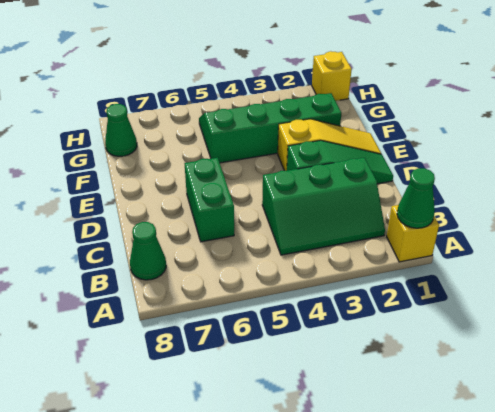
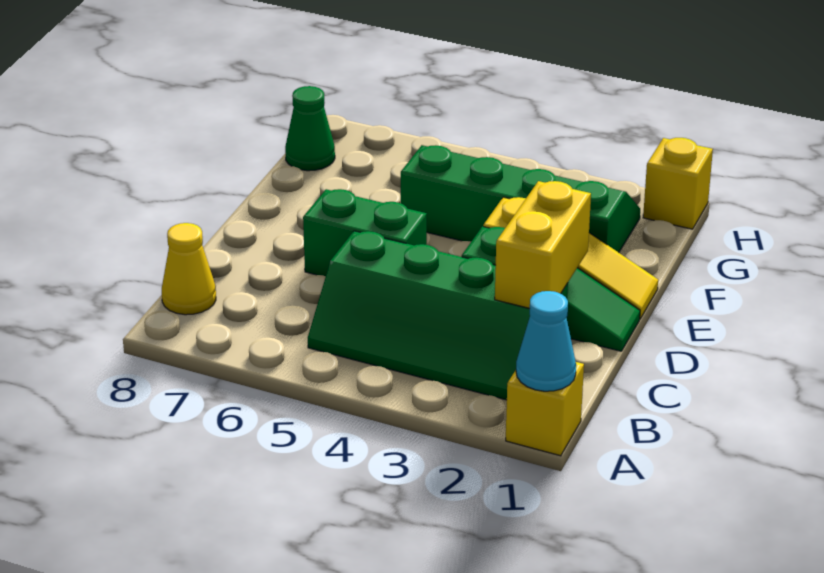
green cone A1 level 2 -> cyan cone A1 level 2
green slope B2:C4 level 1 top C -> green slope B2:C5 level 1 top C
green cone B8 level 1 -> yellow cone B8 level 1
none -> yellow brick C2:D2 level 2
green brick C6:D6 level 1 -> green brick D5:D6 level 1

